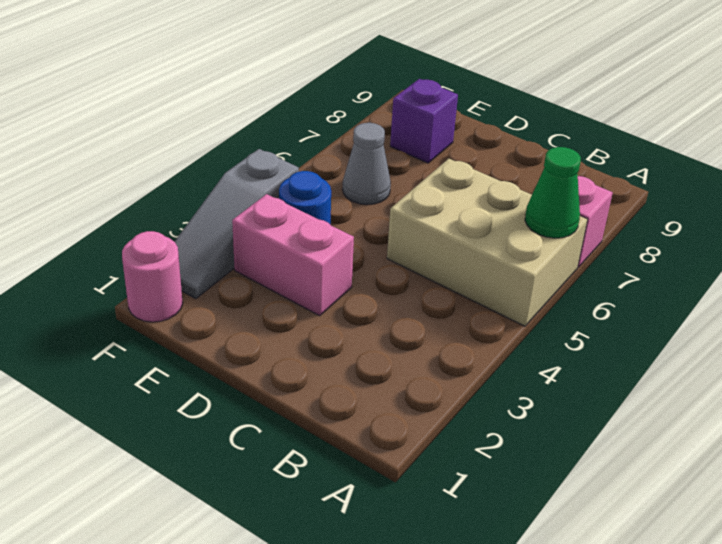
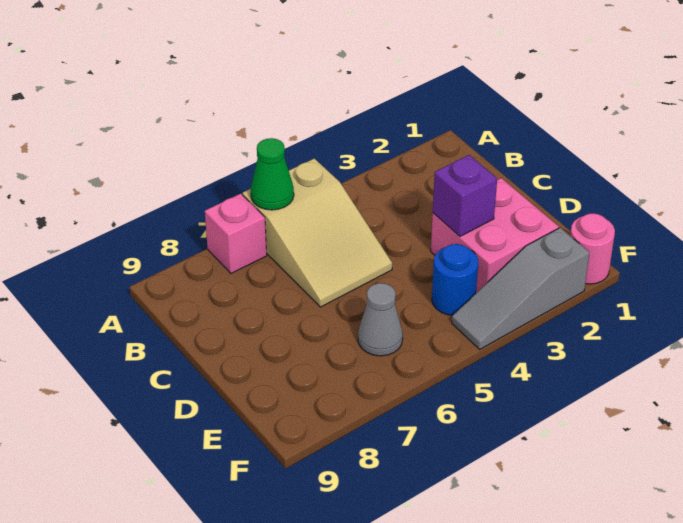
tan brick A5:C6 level 1 -> tan slope A5:C6 level 1 top A
pink brick D3:E3 level 1 -> pink brick D2:E3 level 1
purple brick E8 level 1 -> purple brick D3 level 2
grey slope F2:F4 level 1 top 4 -> grey slope F2:F4 level 1 top 2

